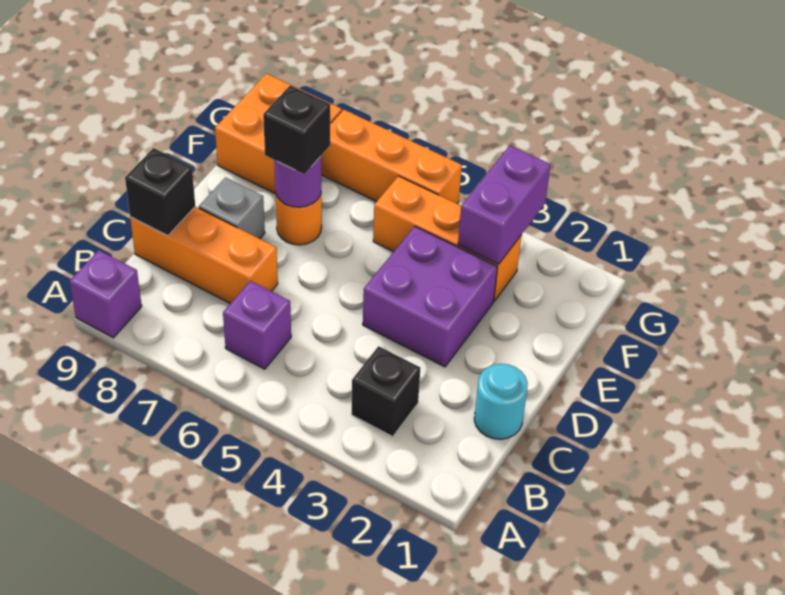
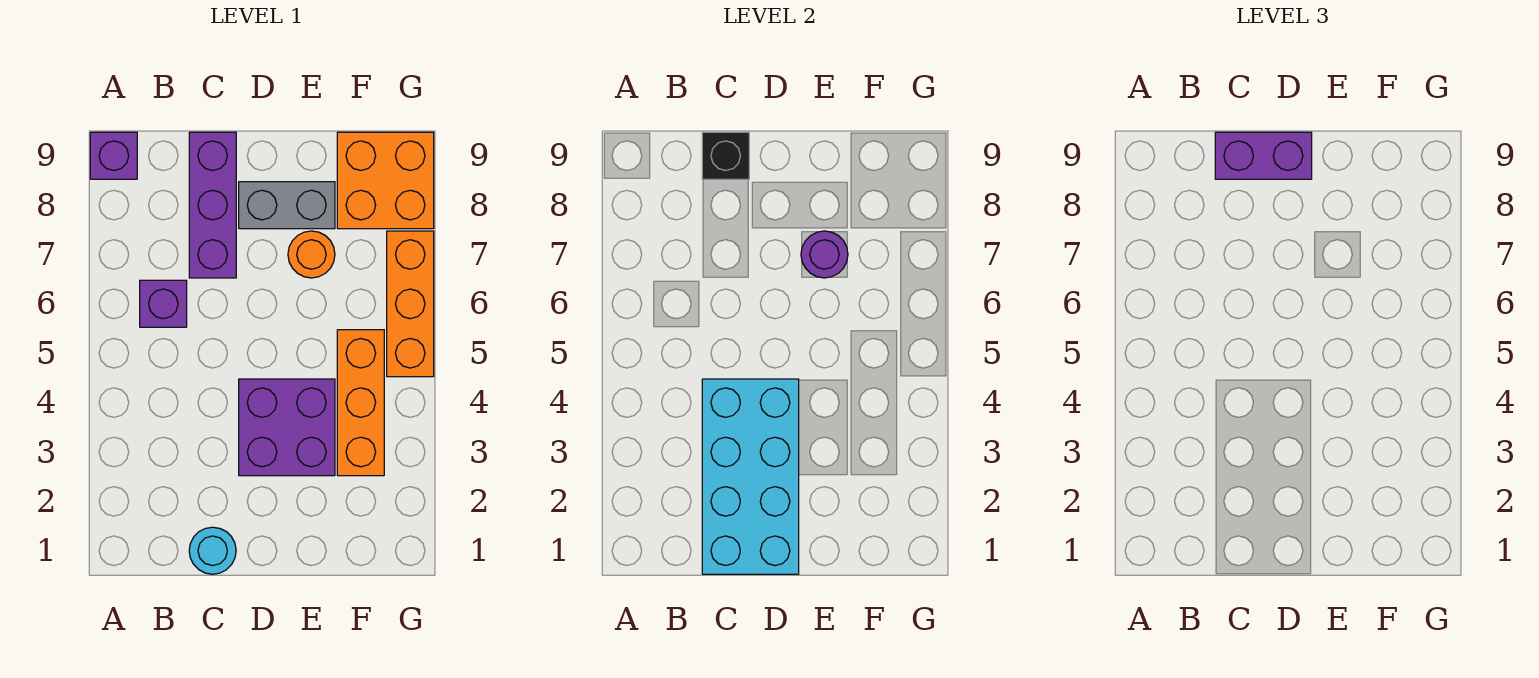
black brick B3 level 1 -> none
none -> cyan brick C1:D4 level 2
orange brick C7:C9 level 1 -> purple brick C7:C9 level 1
grey brick D8 level 1 -> grey brick D8:E8 level 1
black brick E7 level 3 -> none
purple brick F3:G3 level 2 -> purple brick C9:D9 level 3

